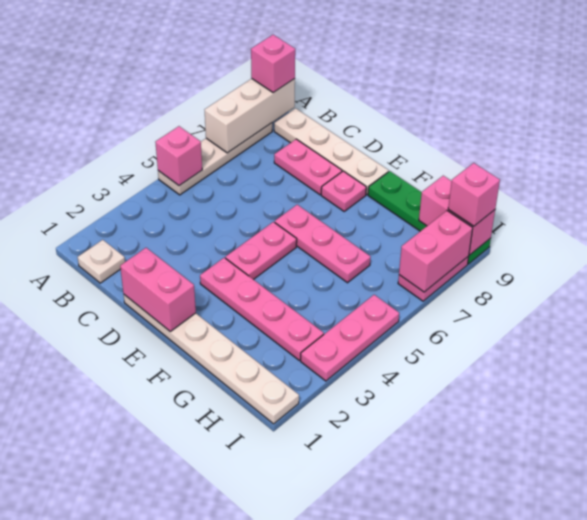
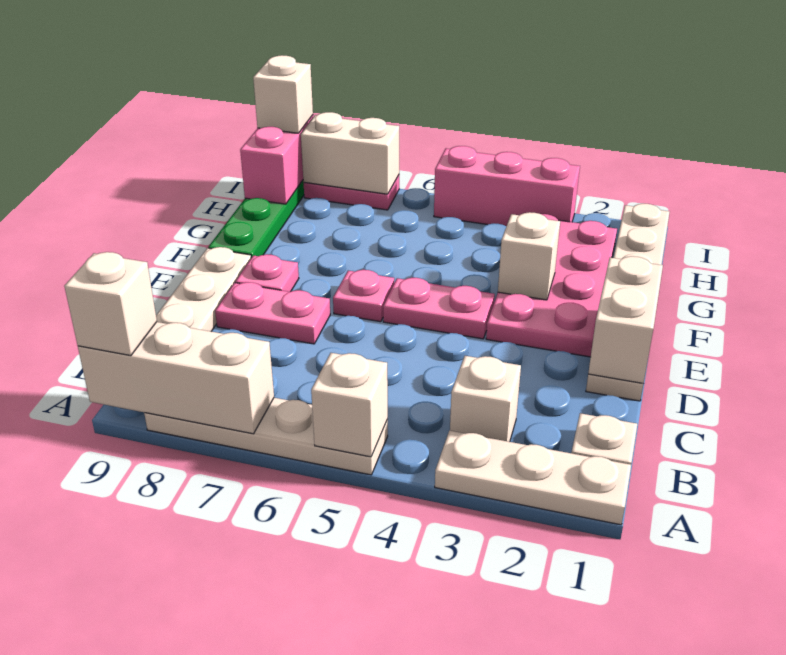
none -> white plate A1:A3 level 1
pink brick A5 level 2 -> white brick A5 level 2
pink brick A9 level 3 -> white brick A9 level 3
none -> white brick B3 level 1
pink plate C8:D8 level 1 -> pink plate D7:D8 level 1
pink brick D1:E1 level 2 -> white brick D1:E1 level 2
pink plate E3:H3 level 1 -> pink plate E2:H3 level 1
pink plate E6:G6 level 1 -> pink plate E6 level 1
none -> white brick F3 level 2
pink plate I3:I5 level 1 -> pink brick I3:I5 level 1
pink brick I7:I8 level 2 -> white brick I7:I8 level 2
pink brick I9 level 3 -> white brick I9 level 3

